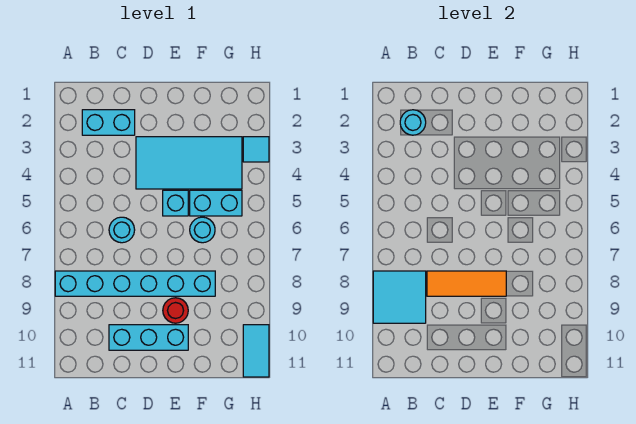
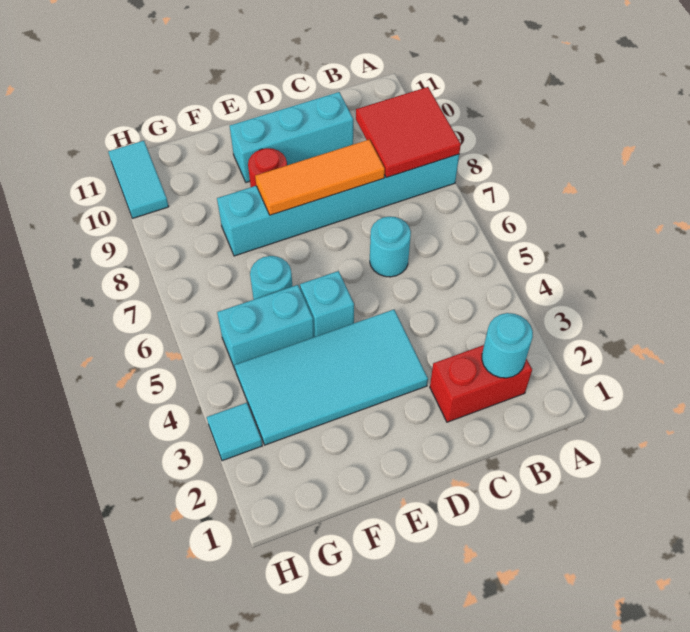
cyan tile A8:B9 level 2 -> red tile A8:B9 level 2
cyan brick B2:C2 level 1 -> red brick B2:C2 level 1

